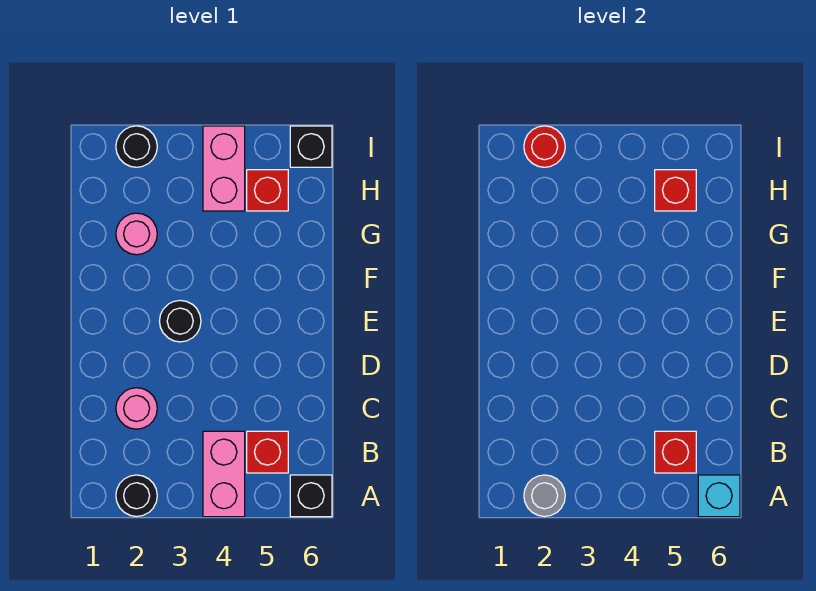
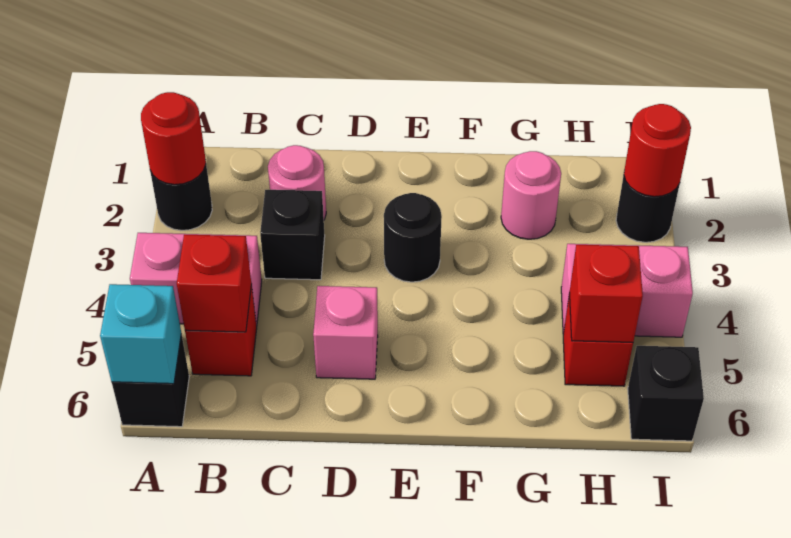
grey round brick A2 level 2 -> red round brick A2 level 2
none -> black brick C3 level 1
none -> pink brick D5 level 1

